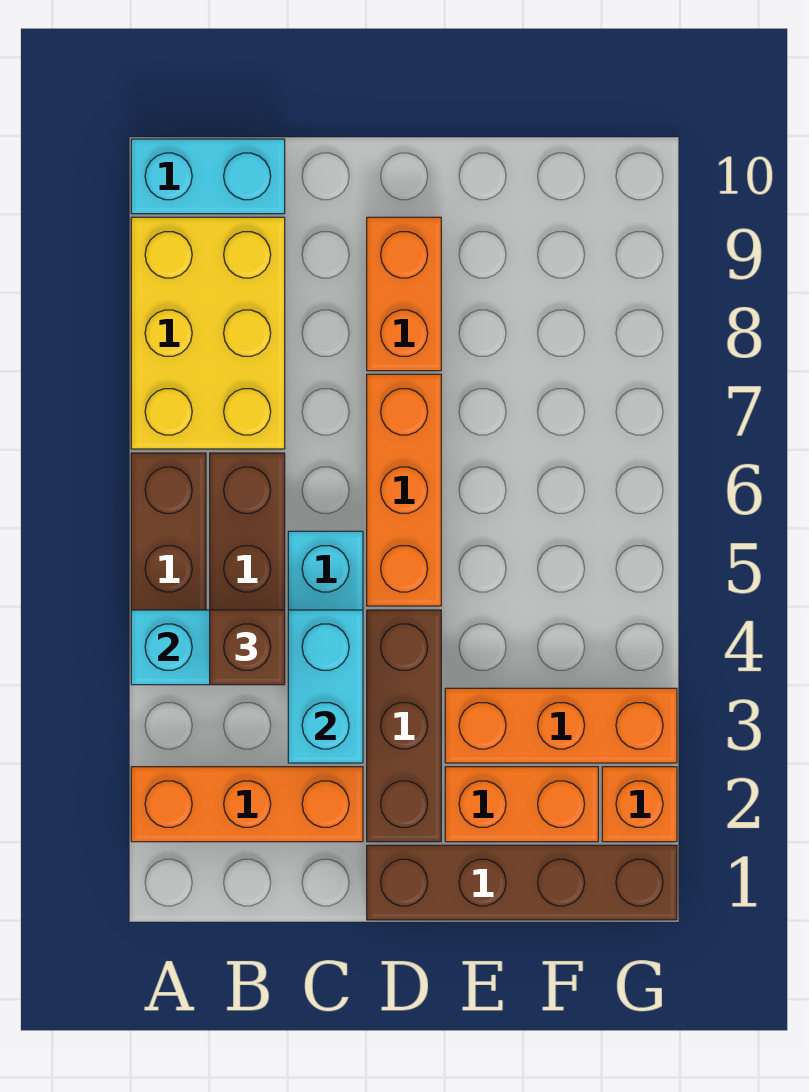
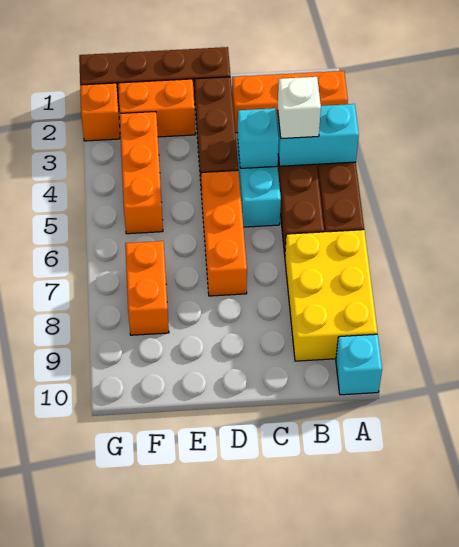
cyan brick A10:B10 level 1 -> cyan brick A10 level 1
brown brick B4 level 3 -> white brick B4 level 3
cyan brick C3:C4 level 2 -> cyan brick C4 level 2
orange brick D8:D9 level 1 -> orange brick F7:F8 level 1
orange brick E3:G3 level 1 -> orange brick F3:F5 level 1

